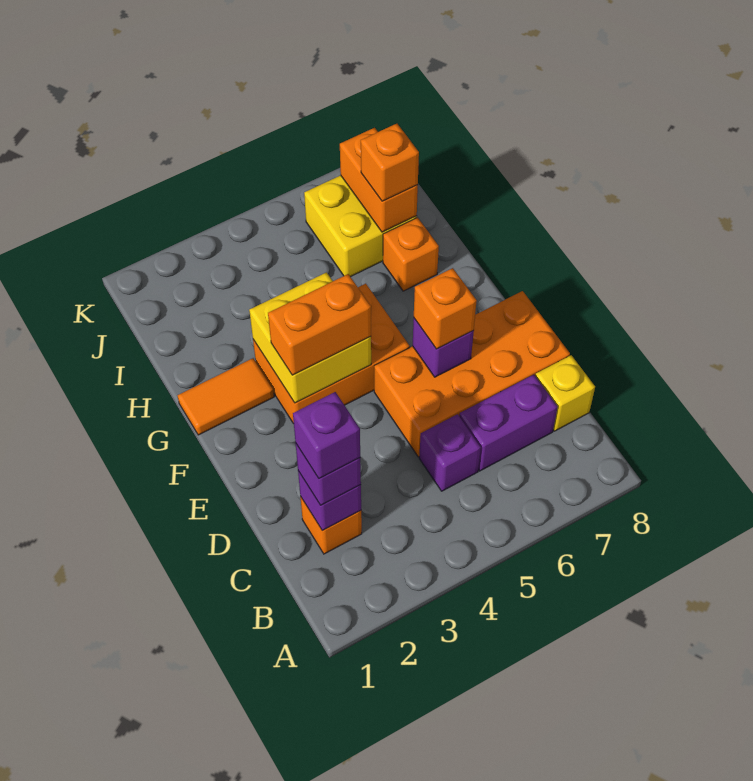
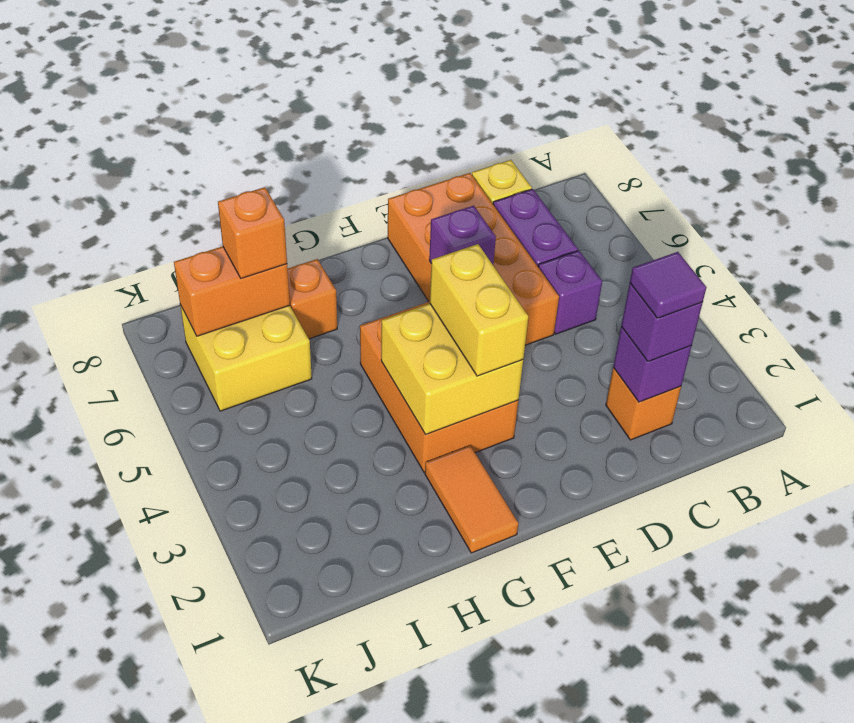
purple brick C2 level 4 -> purple tile C2 level 4
orange brick E6 level 3 -> none
orange brick F3:F4 level 3 -> yellow brick F3:F4 level 3

